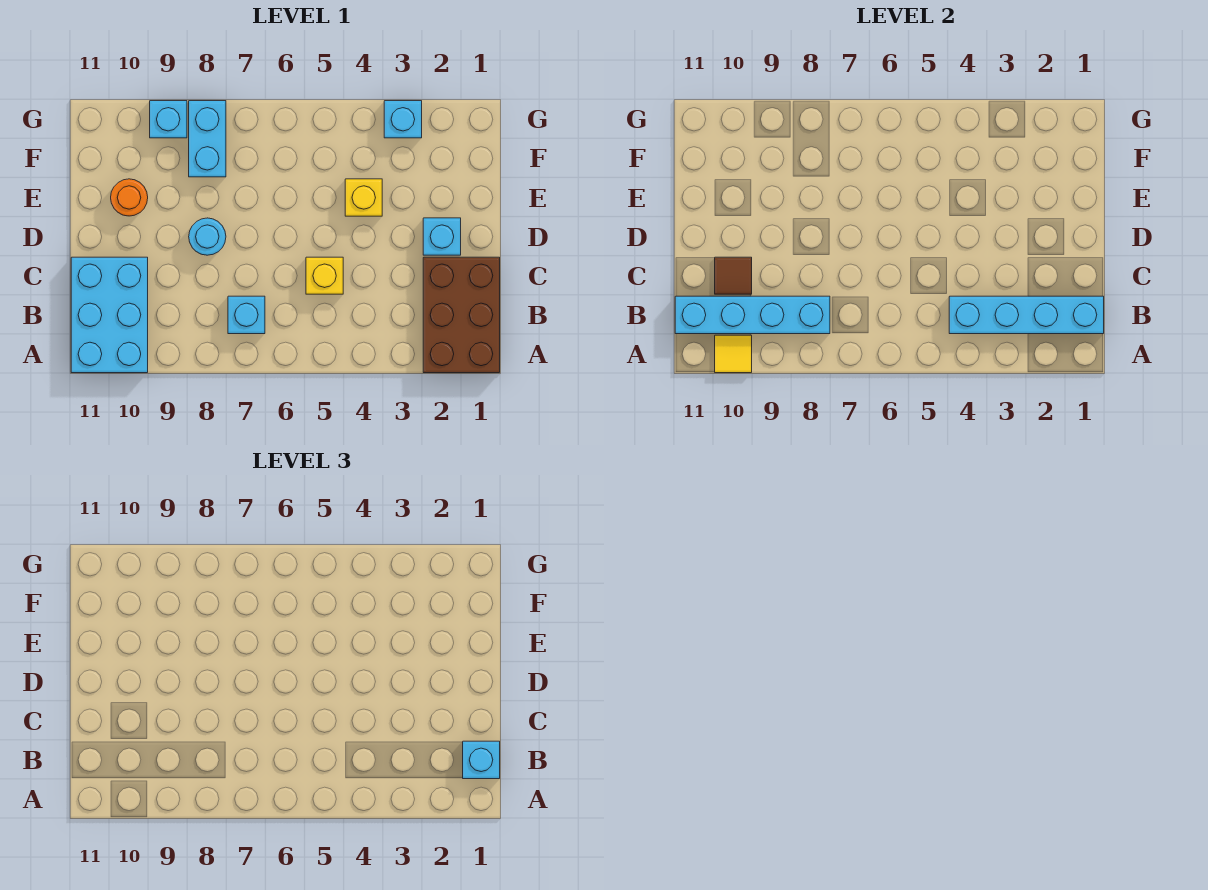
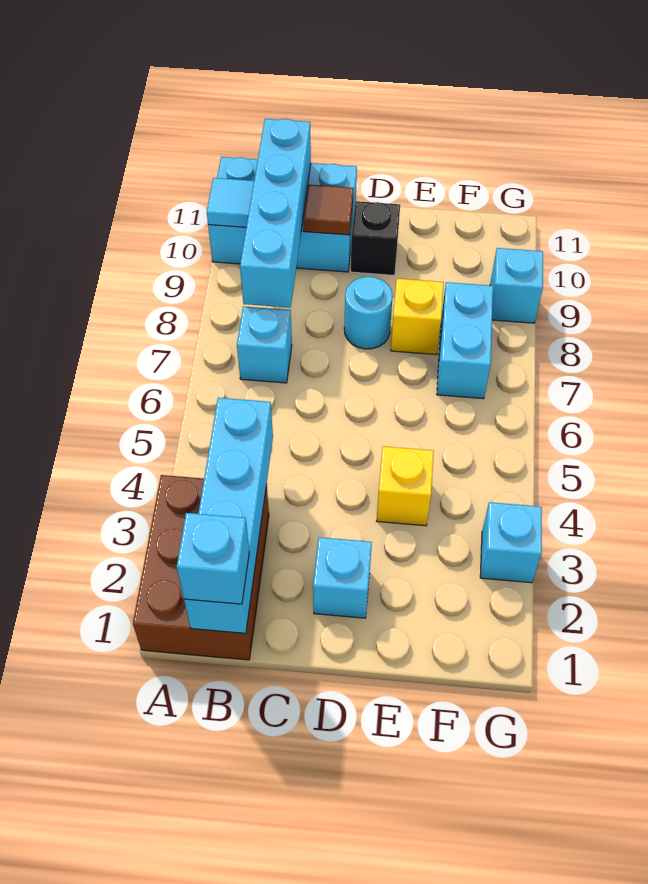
brown brick A1:C2 level 1 -> brown brick A1:B3 level 1
yellow tile A10 level 2 -> cyan tile A10 level 2
yellow brick C5 level 1 -> yellow brick E8 level 1
none -> black brick D10 level 1
orange round brick E10 level 1 -> none
cyan brick F8:G8 level 1 -> cyan brick F7:F8 level 1

